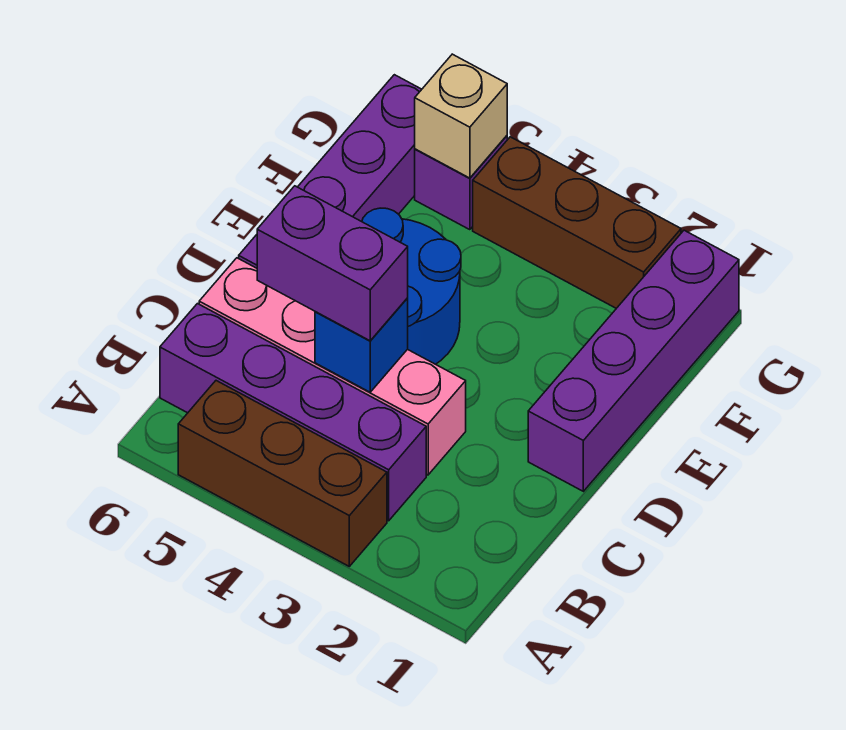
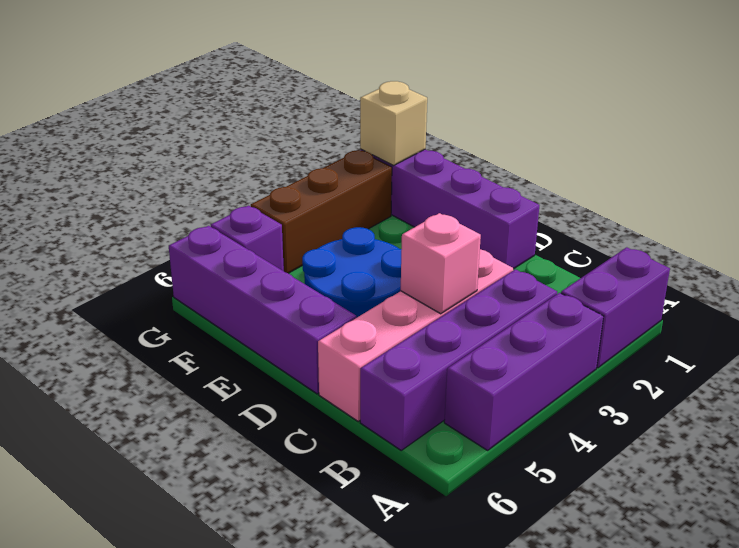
brown brick A3:A5 level 1 -> purple brick A3:A5 level 1
blue brick C4 level 2 -> pink brick C4 level 2
purple brick C4:C5 level 3 -> purple brick A1:A2 level 1
tan brick G5 level 2 -> tan brick G1 level 2

